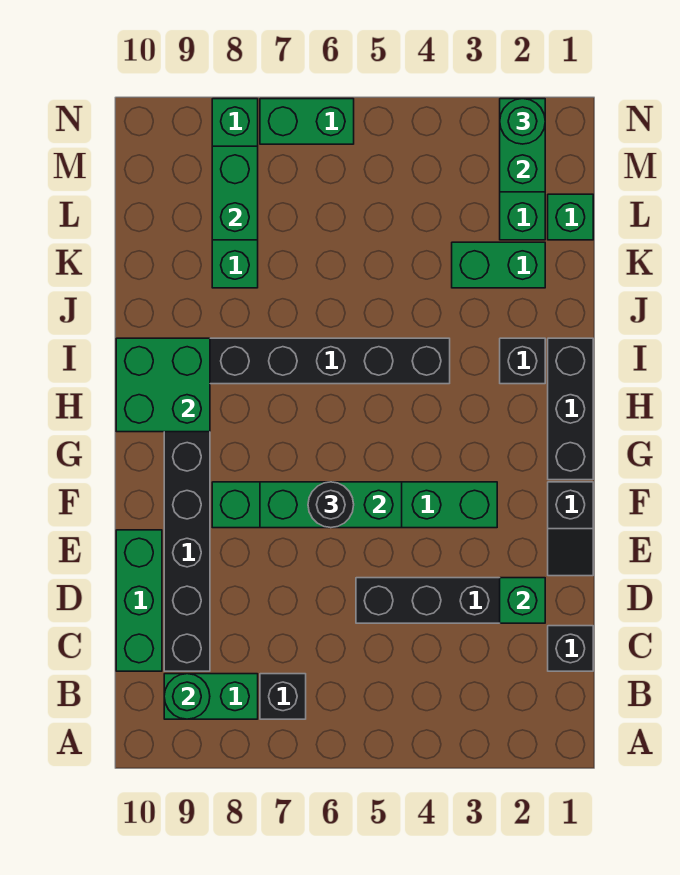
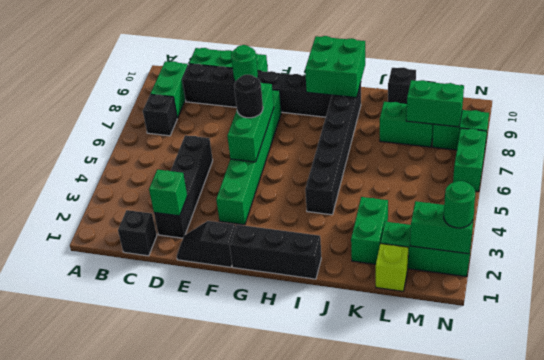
green round brick B9 level 2 -> green round brick E9 level 2
black brick I2 level 1 -> black brick K10 level 1
green brick L1 level 1 -> lime brick L1 level 1

